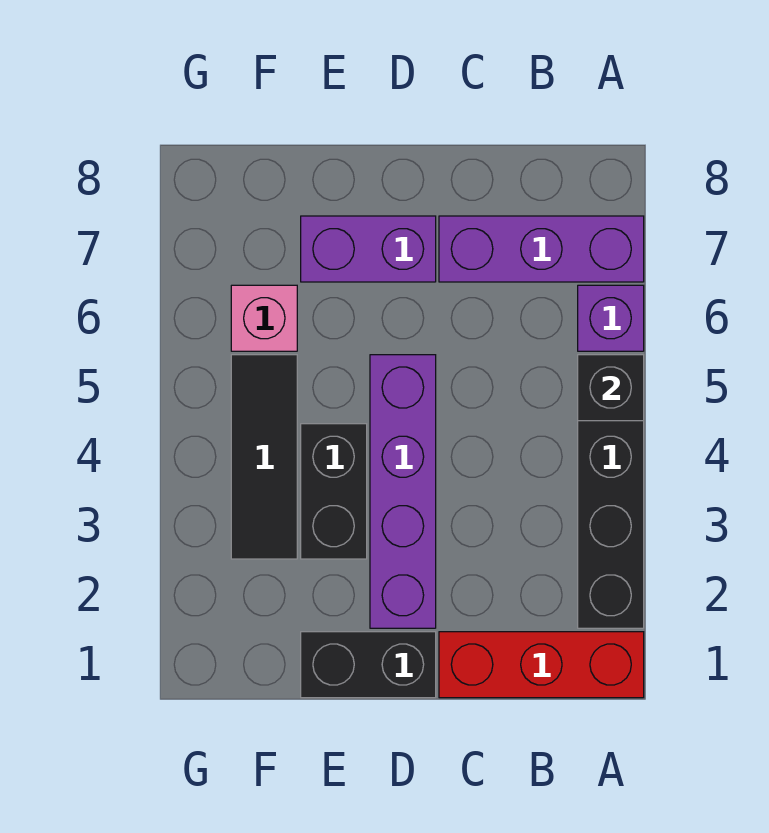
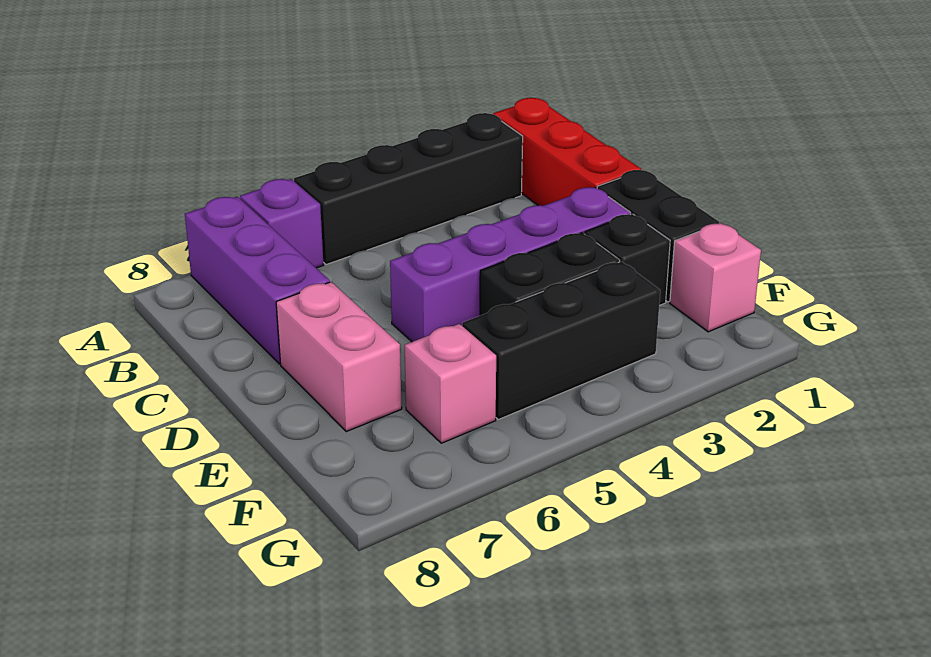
black brick A5 level 2 -> black brick E2 level 1
purple brick D7:E7 level 1 -> pink brick D7:E7 level 1
none -> pink brick F1 level 1
black tile F3:F5 level 1 -> black brick F3:F5 level 1

